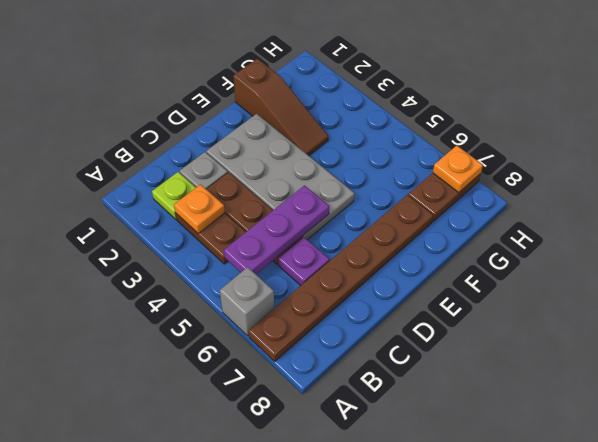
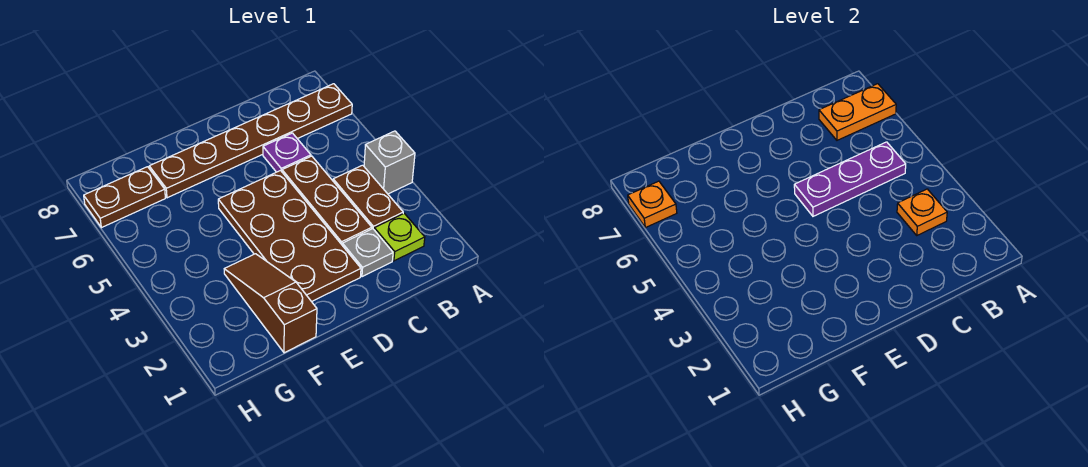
grey brick A6 level 1 -> grey brick A4 level 1
none -> orange plate A7:B7 level 2
grey plate D2:E5 level 1 -> brown plate D2:E5 level 1

